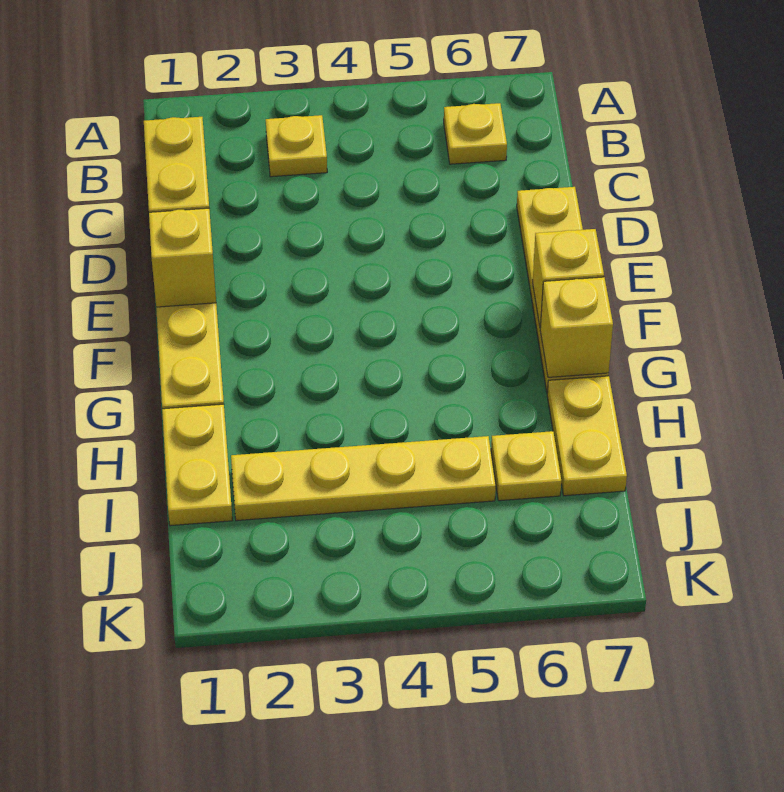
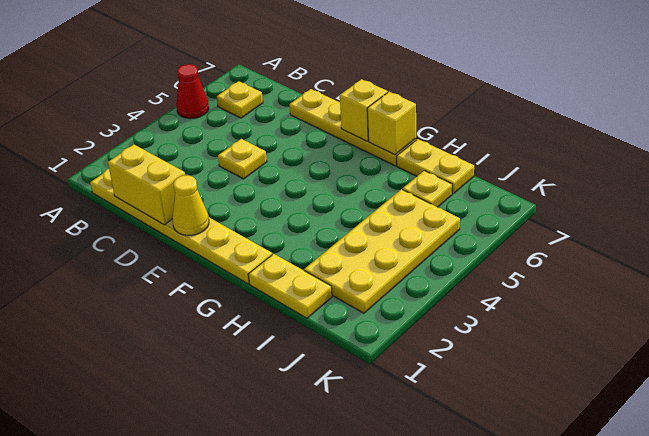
none -> red cone A5 level 1
yellow plate B3 level 1 -> yellow plate D4 level 1
yellow brick E1 level 2 -> yellow cone E1 level 2
yellow plate I2:I5 level 1 -> yellow plate I2:J5 level 1

